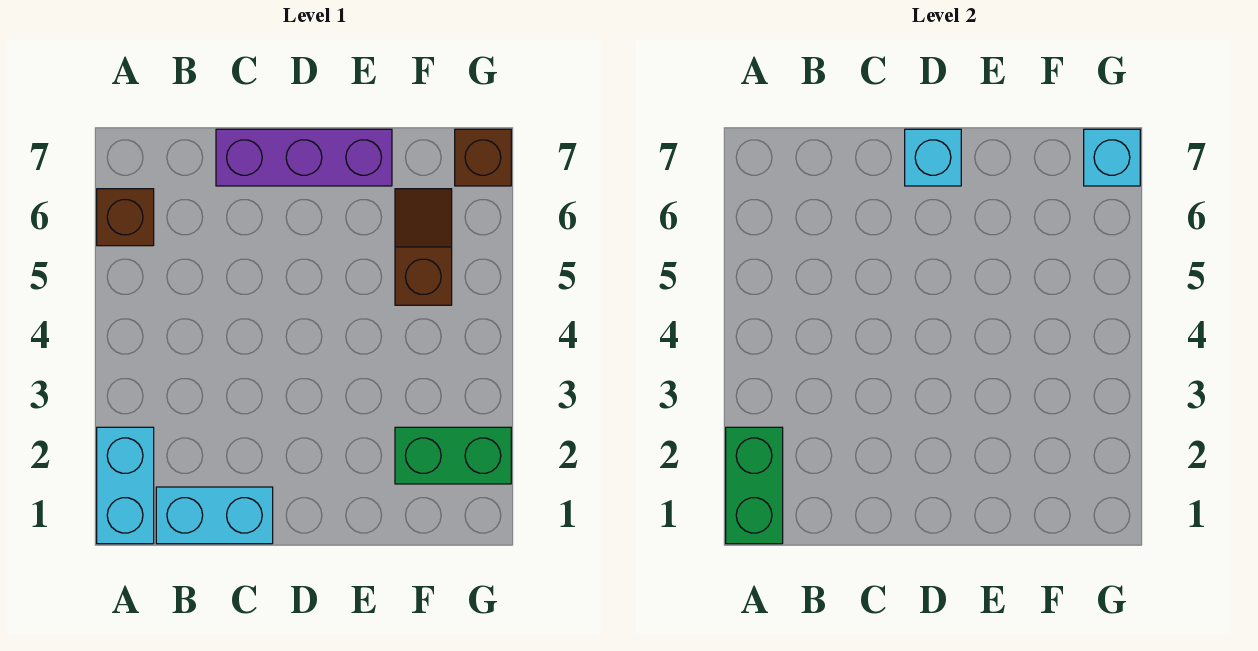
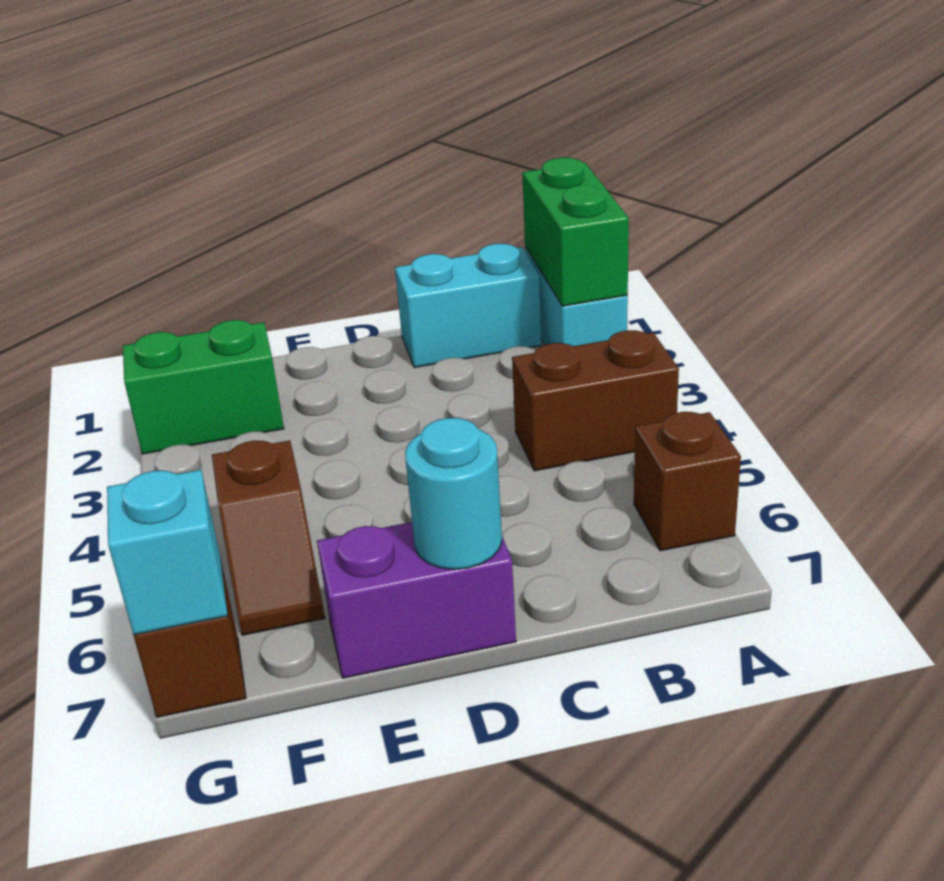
none -> brown brick A4:B4 level 1
purple brick C7:E7 level 1 -> purple brick D7:E7 level 1
cyan brick D7 level 2 -> cyan round brick D7 level 2

